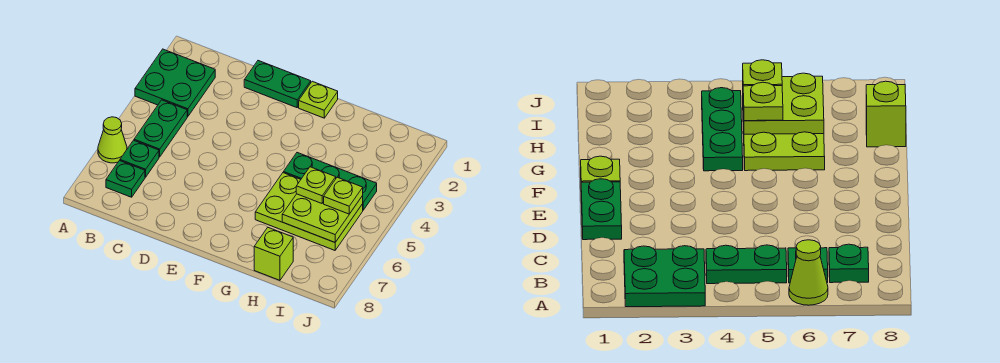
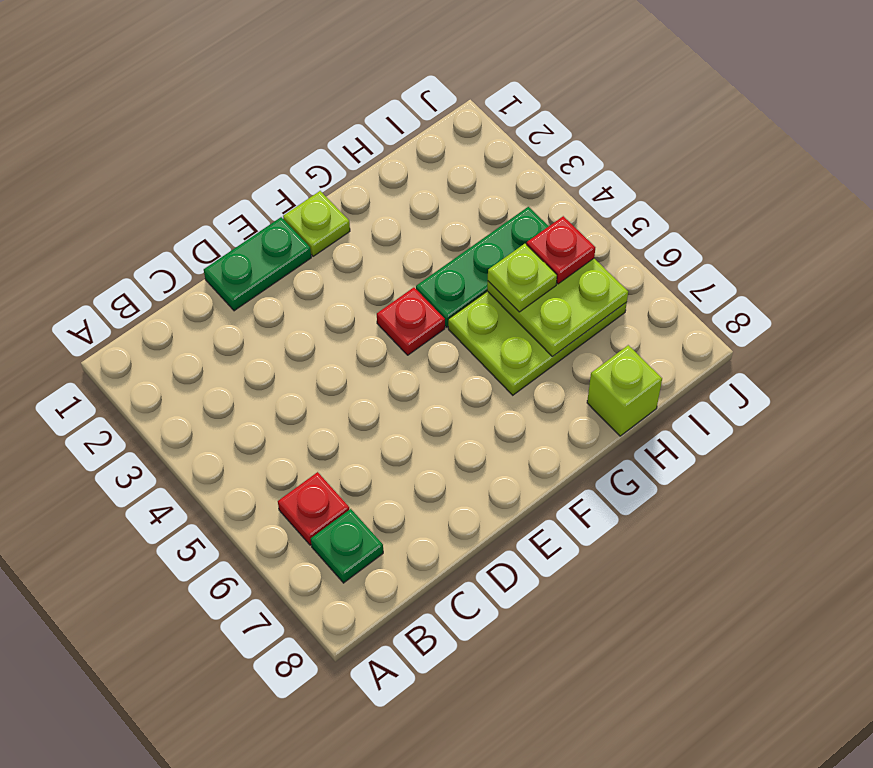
green plate A2:B3 level 1 -> none
lime cone A6 level 1 -> none
green plate B4:B5 level 1 -> none
green plate B6 level 1 -> red plate B6 level 1
none -> red plate F4 level 1
lime plate I5 level 3 -> red plate I5 level 3

